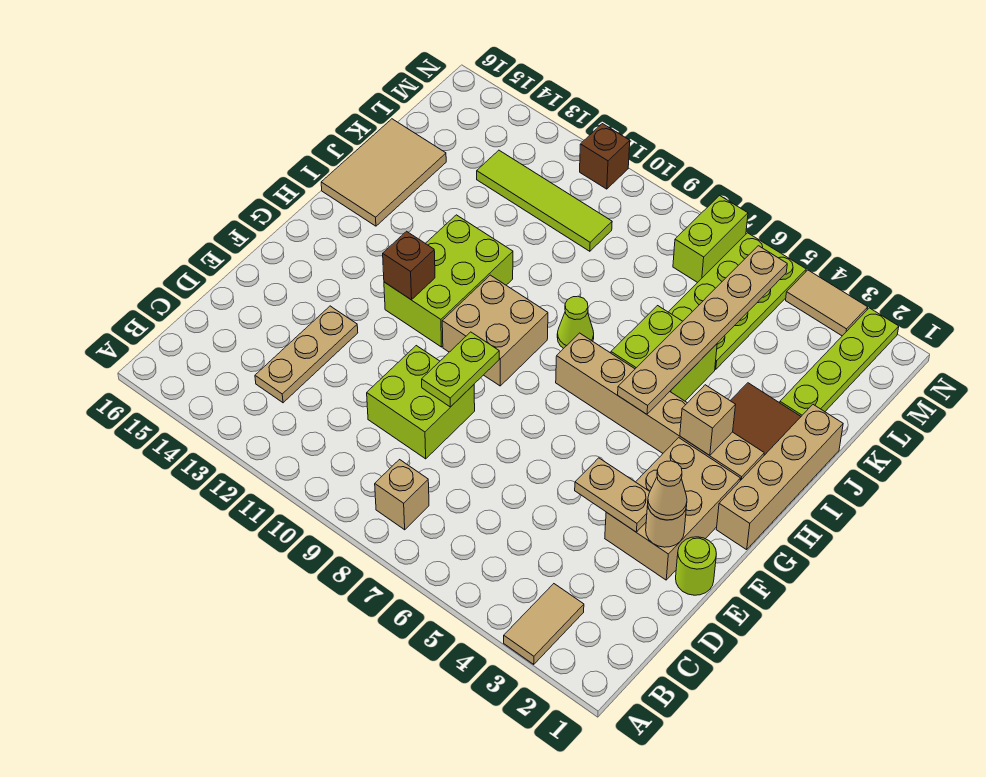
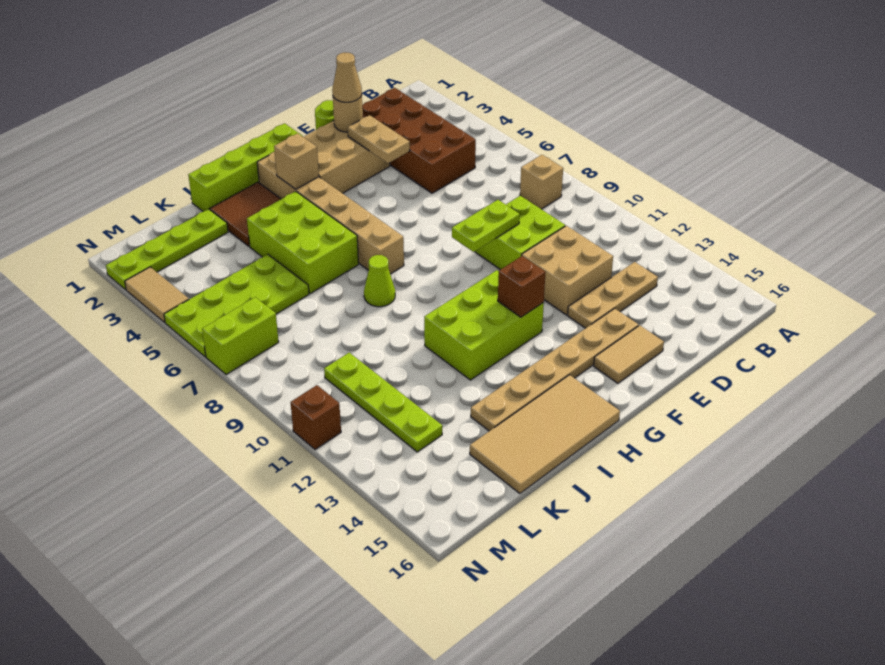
tan tile A3:B3 level 1 -> tan tile E15:F15 level 1
none -> brown brick C2:D5 level 1
tan brick G1:J1 level 1 -> lime brick G1:J1 level 1
tan brick G9:H10 level 1 -> tan brick D11:E12 level 1
tan plate H5:M5 level 2 -> tan plate E14:J14 level 1
lime brick I5:J6 level 1 -> lime brick I4:J6 level 1
tan tile I15:K16 level 1 -> tan tile H15:K16 level 1
lime tile L10:L13 level 1 -> lime plate L10:L13 level 1

